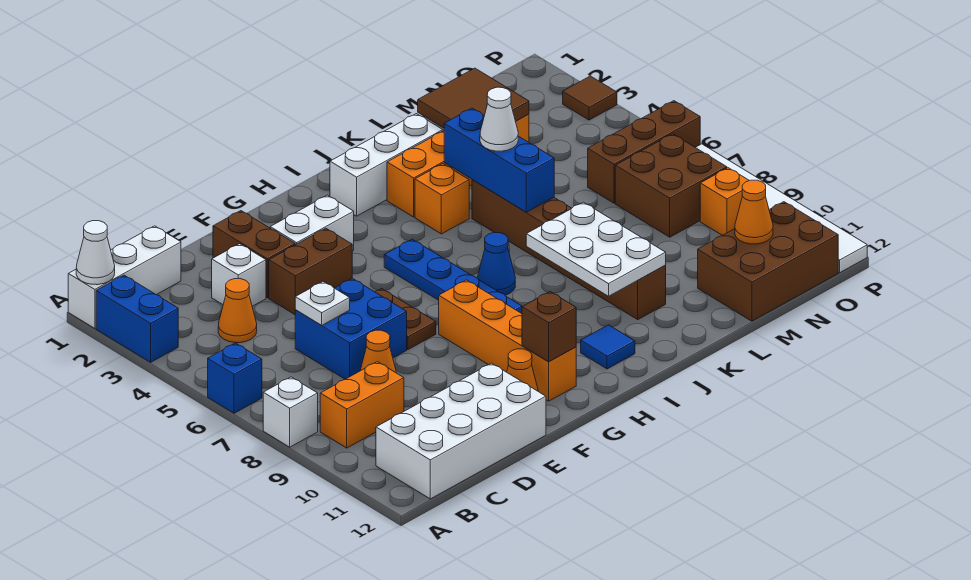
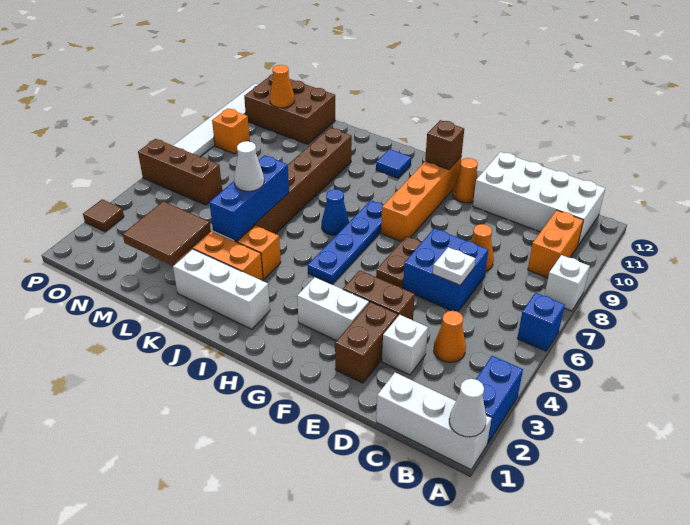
orange brick B9:C9 level 1 -> orange brick B9:B10 level 1
white plate J8:K10 level 2 -> none
brown brick N7:O8 level 1 -> none

